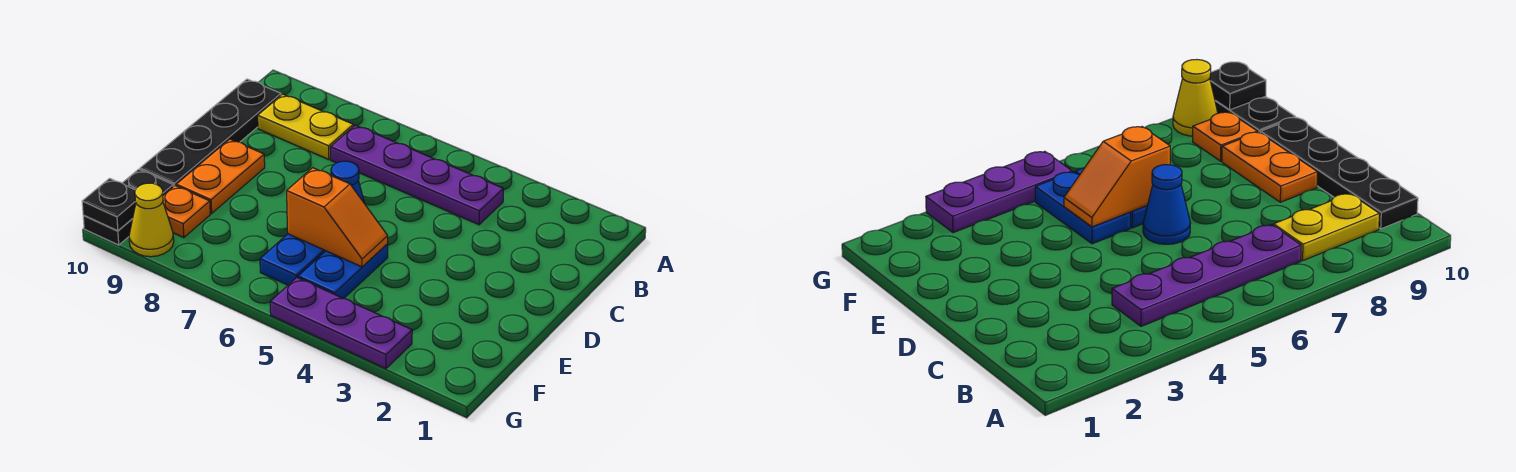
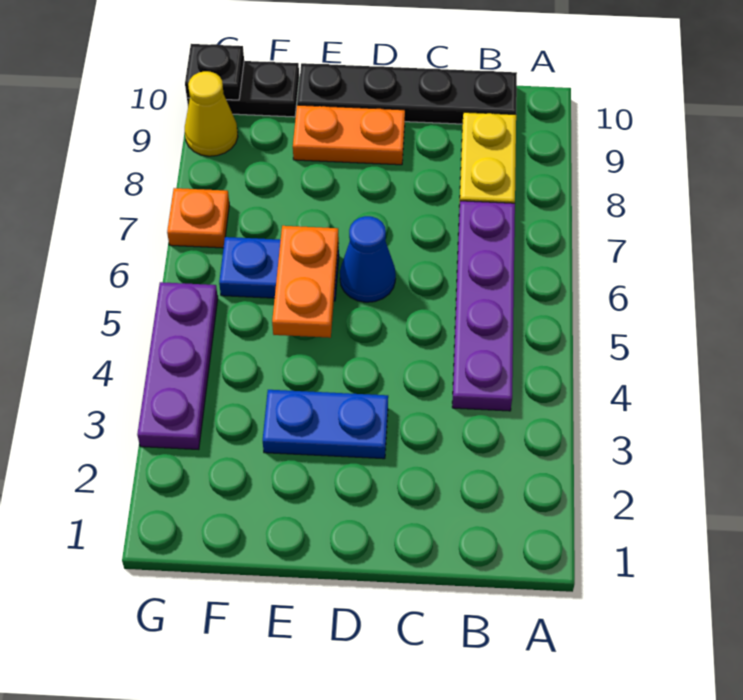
blue plate E5:F5 level 1 -> blue plate D3:E3 level 1
orange slope E5:E6 level 2 top 6 -> orange plate E5:E6 level 2
orange plate F9 level 1 -> orange plate G7 level 1

